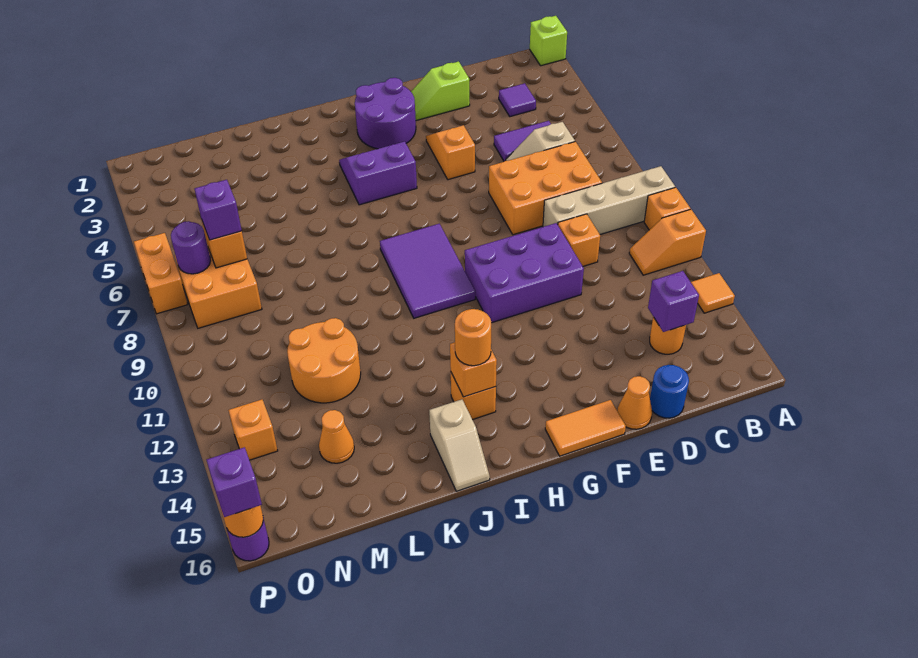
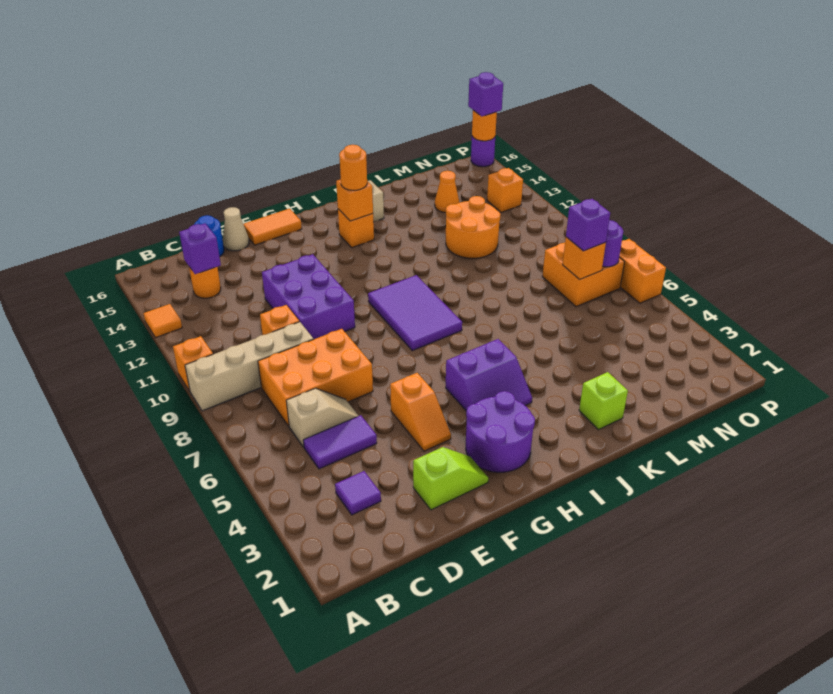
lime brick A1 level 1 -> lime brick K2 level 1
orange slope A11:B11 level 1 top A -> none
purple brick E10:G11 level 1 -> purple brick E10:F12 level 1
orange cone E16 level 1 -> tan cone E16 level 1

